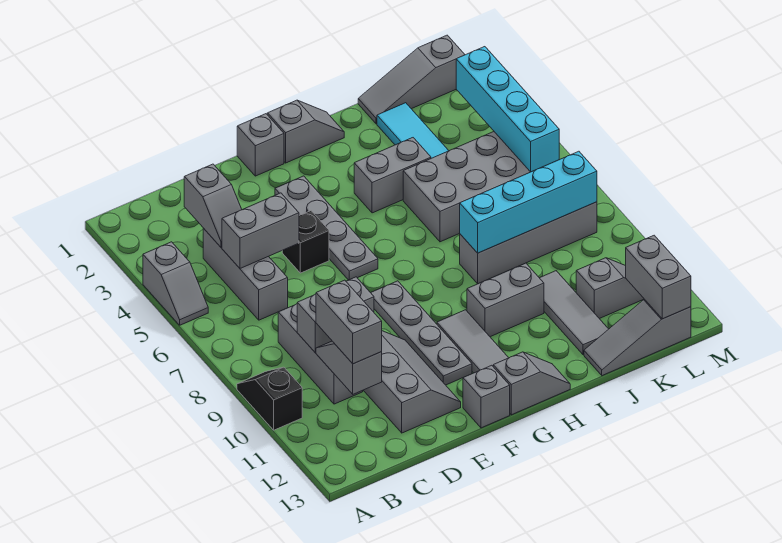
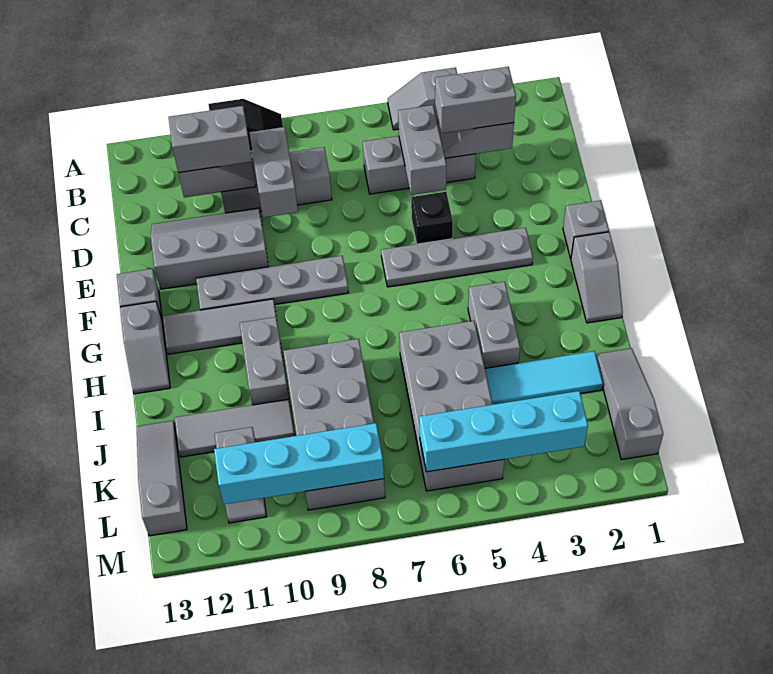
grey slope D10:E12 level 1 top D -> grey slope D10:E12 level 1 top E
grey brick I8:L8 level 1 -> grey brick I8:L9 level 1
cyan brick I8:L8 level 2 -> cyan brick L8:L11 level 2
grey brick L12:L13 level 2 -> grey brick C3:C4 level 3

